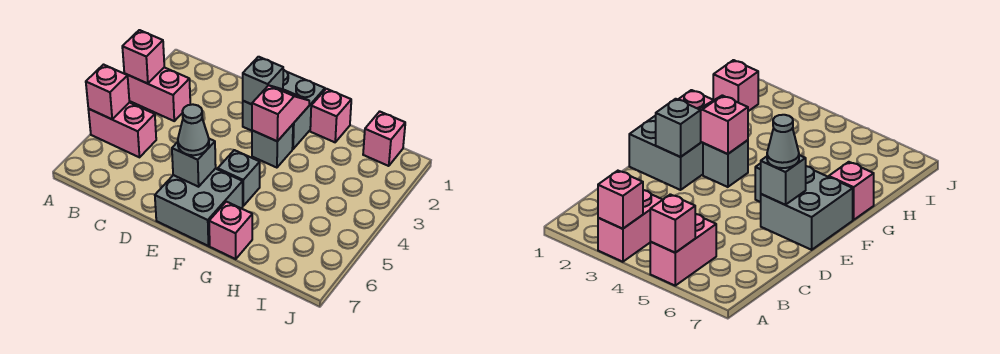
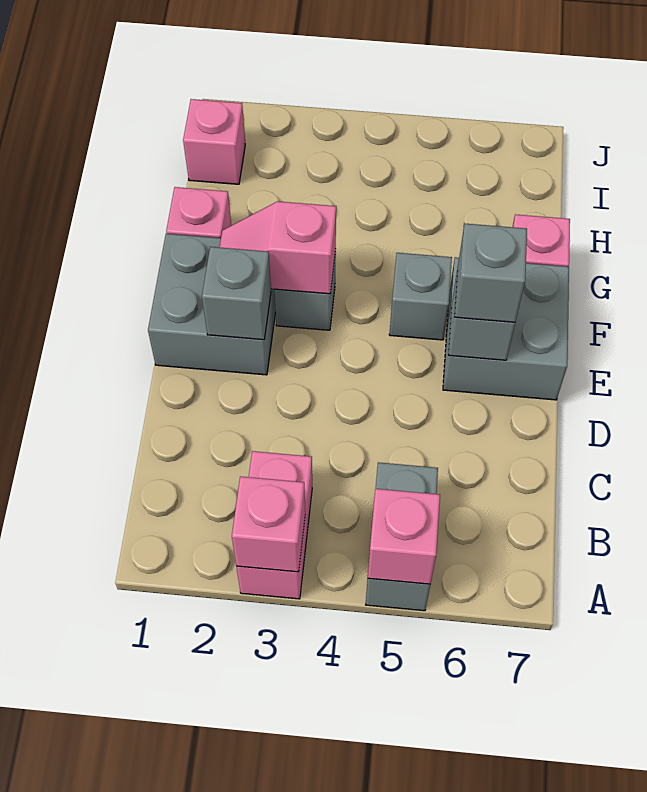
pink brick A5:B5 level 1 -> grey brick A5:B5 level 1
grey cone E6 level 3 -> grey brick E6 level 3

